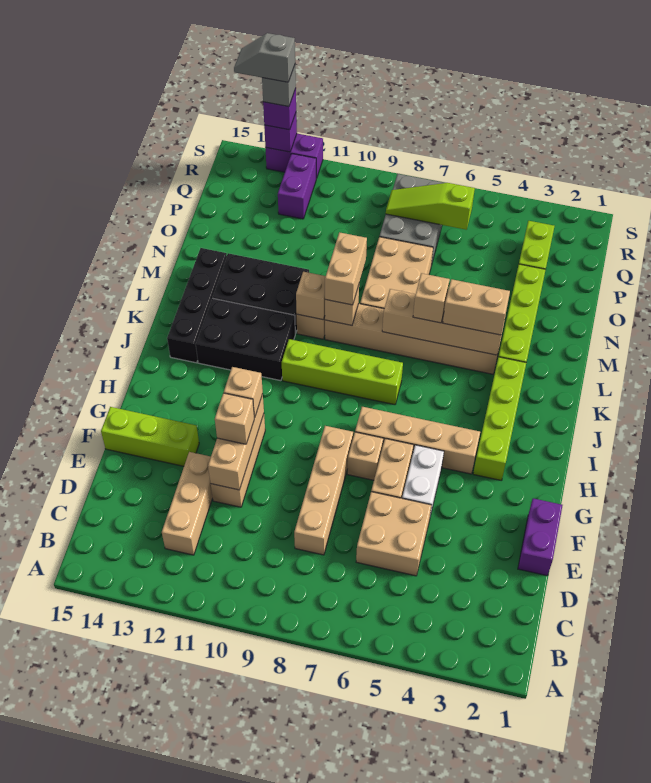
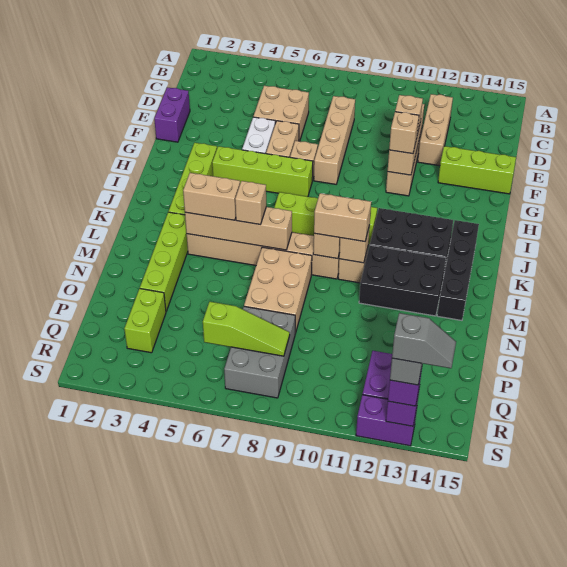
tan brick H4:H7 level 1 -> lime brick H4:H7 level 1
tan brick L9:M9 level 3 -> tan brick L9:L10 level 3

